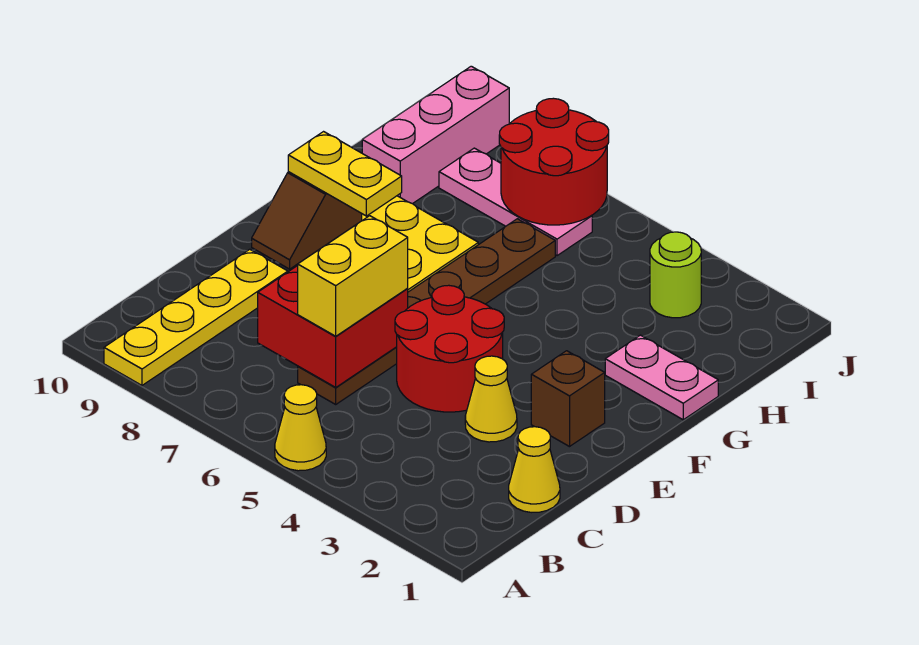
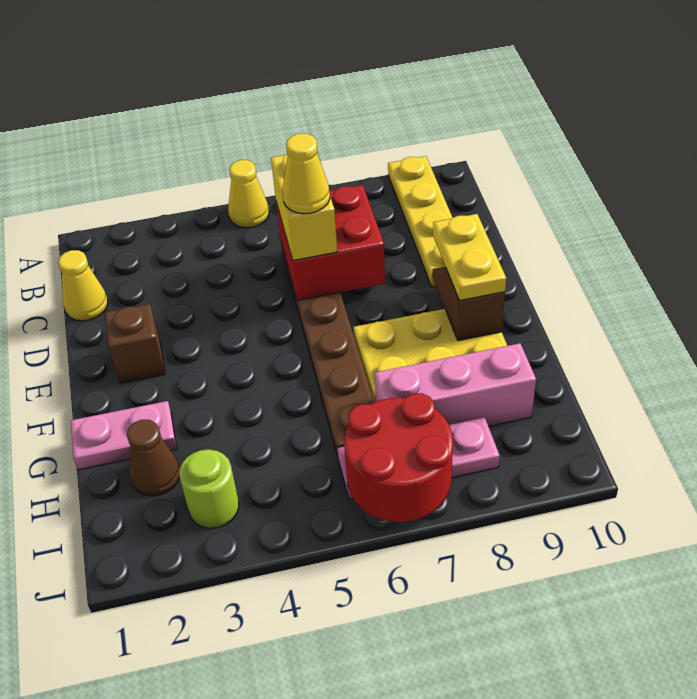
yellow cone D3 level 1 -> yellow cone D6 level 4
red round brick D4:E5 level 1 -> none
yellow plate F8:F9 level 3 -> yellow plate E9:F9 level 3
none -> brown cone H2 level 1
pink brick H9:J9 level 1 -> pink brick H7:H9 level 1

